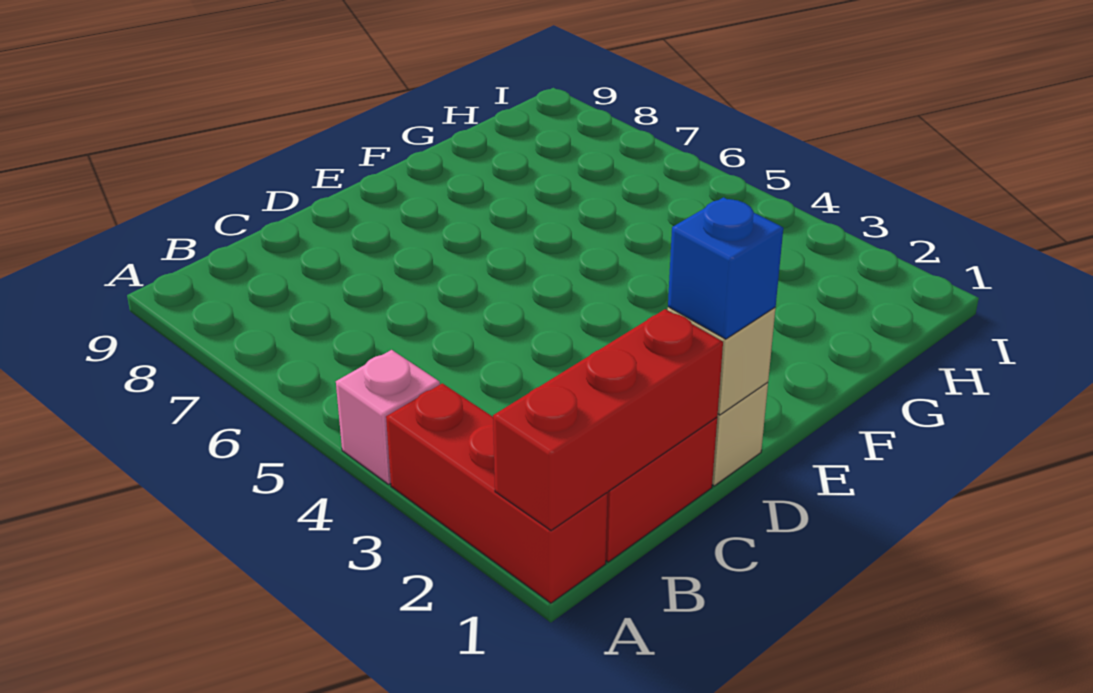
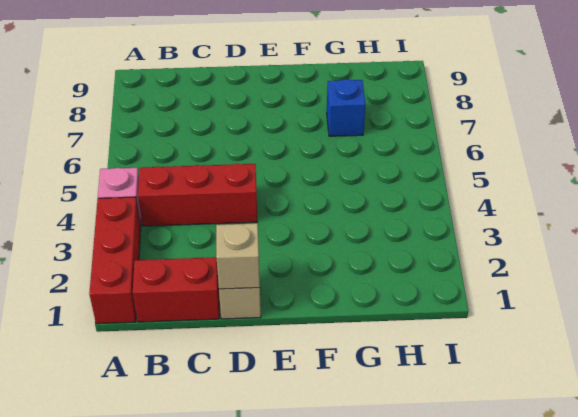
red brick A1:C1 level 2 -> red brick B4:D4 level 1
blue brick D1 level 3 -> blue brick G7 level 1

